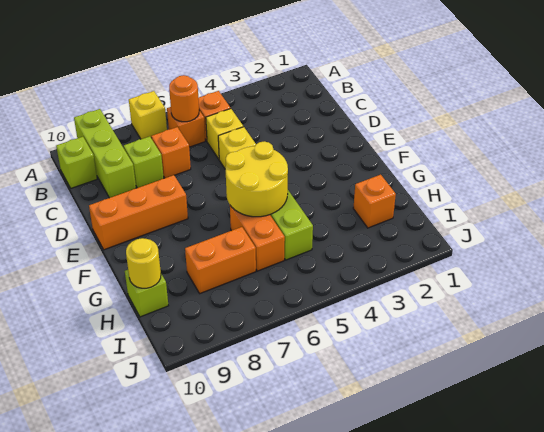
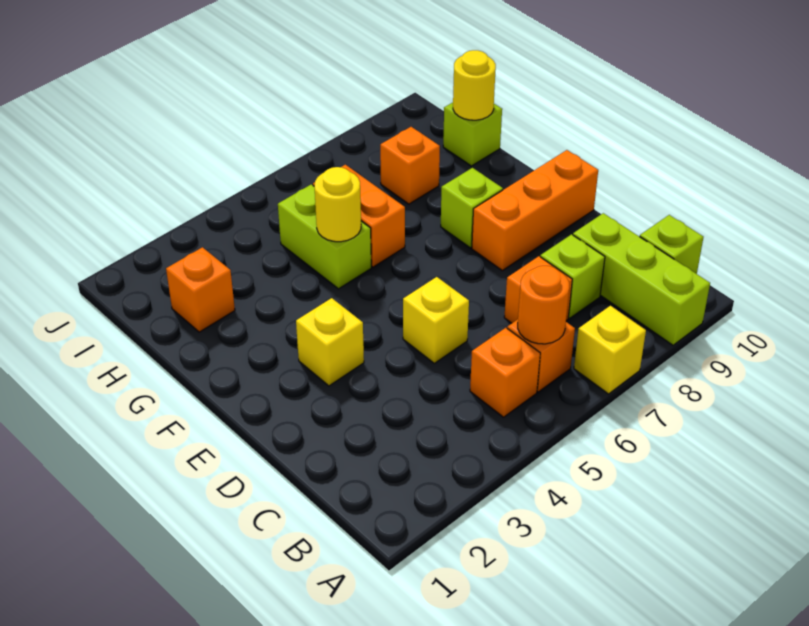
yellow brick C5 level 1 -> yellow brick E3 level 1
yellow round brick F5:G6 level 2 -> yellow round brick G5 level 2
none -> lime brick F8 level 1
orange brick H7:H8 level 1 -> orange brick H8 level 1

